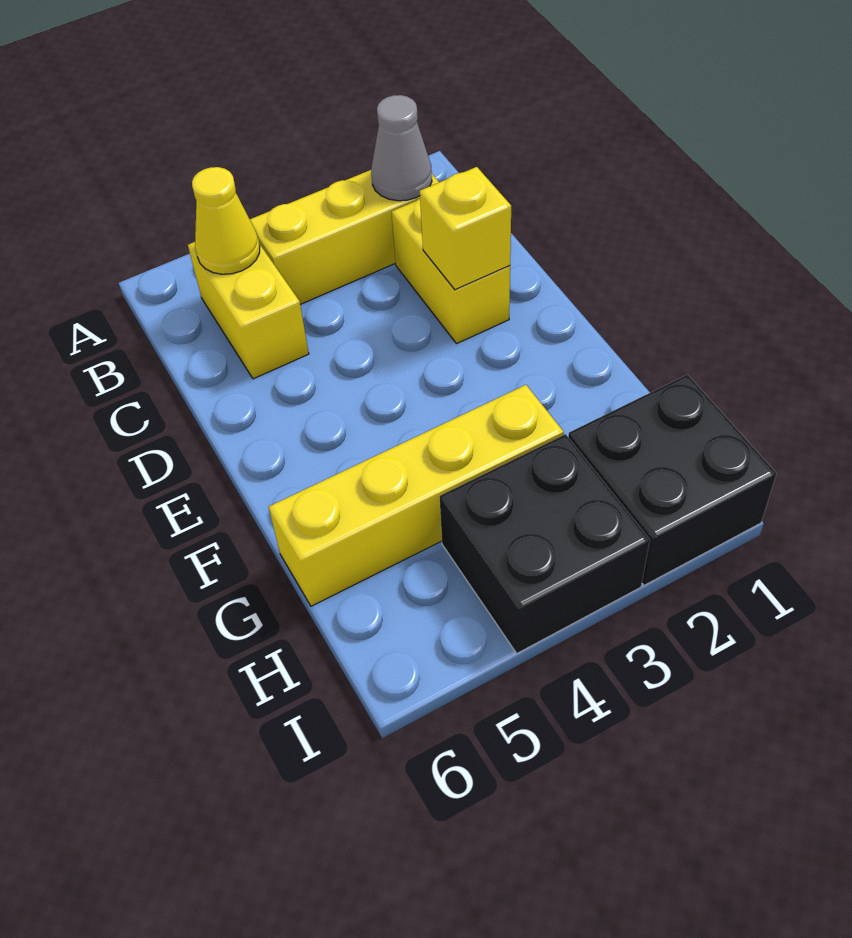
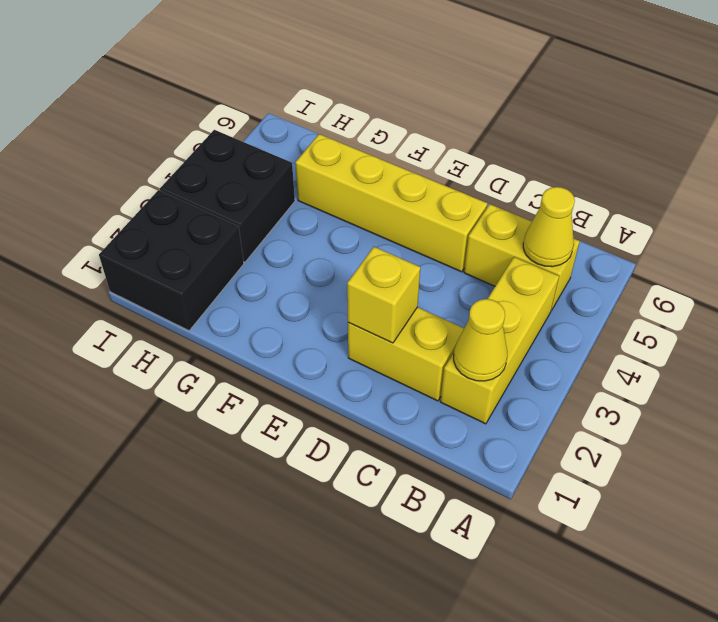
grey cone B2 level 2 -> yellow cone B2 level 2
yellow brick G3:G6 level 1 -> yellow brick D5:G5 level 1

